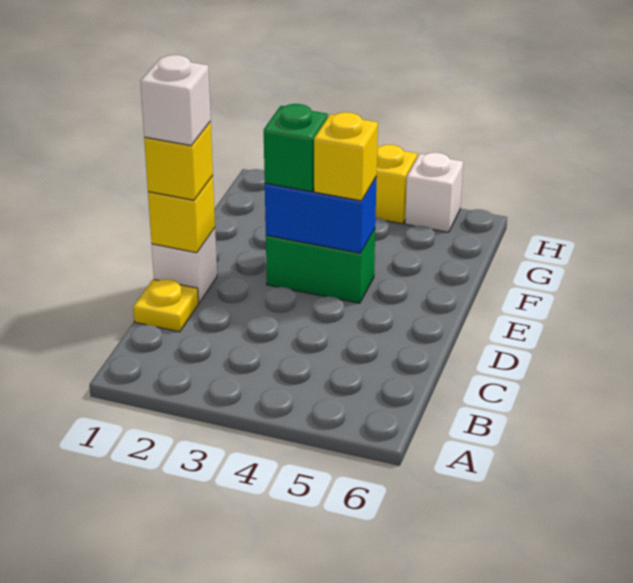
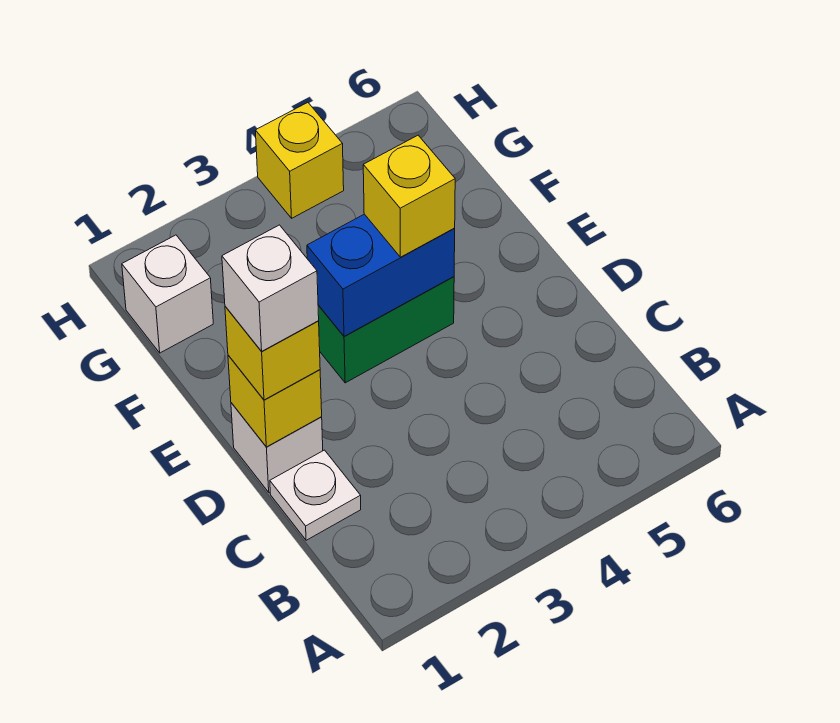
yellow plate C1 level 1 -> white plate C1 level 1
green brick E3 level 3 -> none
white brick H5 level 1 -> white brick G1 level 1

